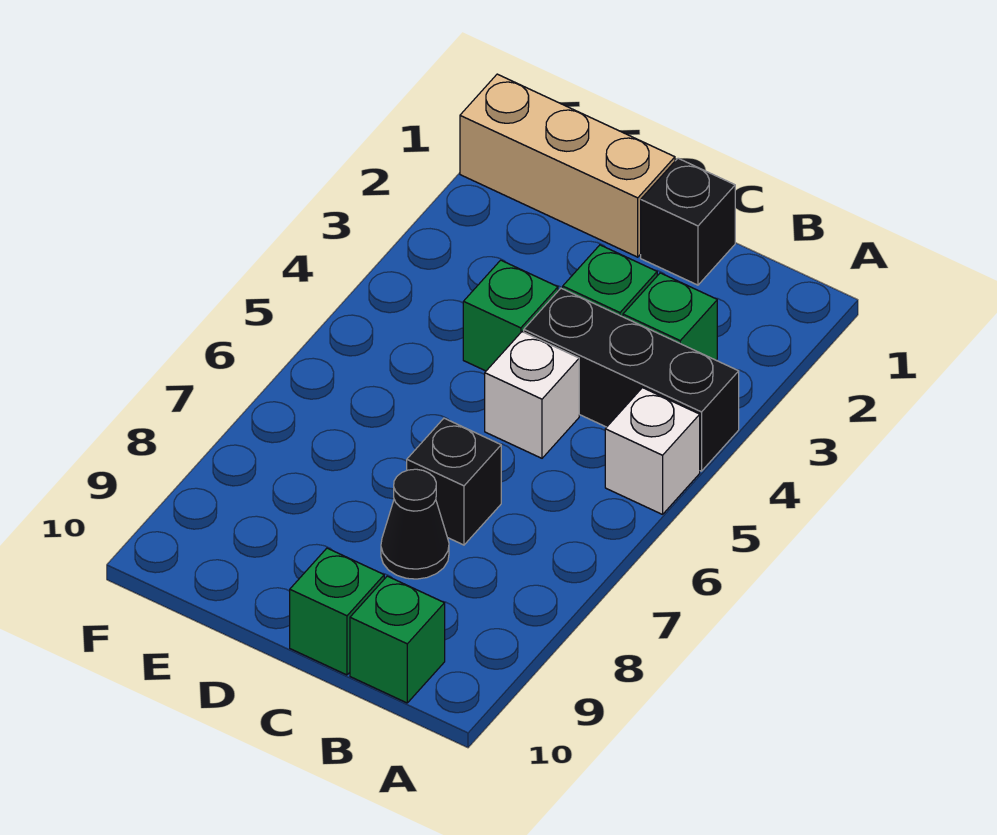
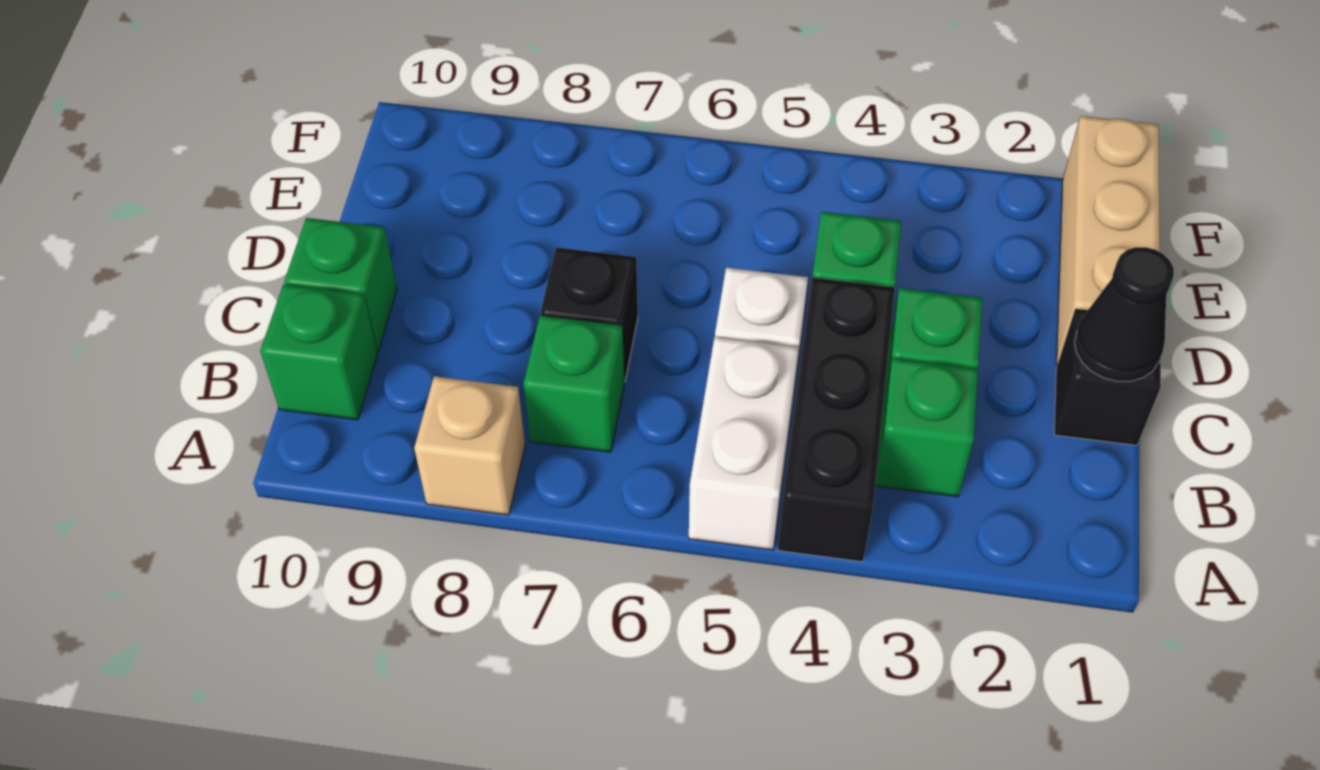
white brick A5 level 1 -> white brick A5:B5 level 1
none -> tan brick A8 level 1
none -> green brick B7 level 1
black cone C8 level 1 -> black cone C1 level 2

